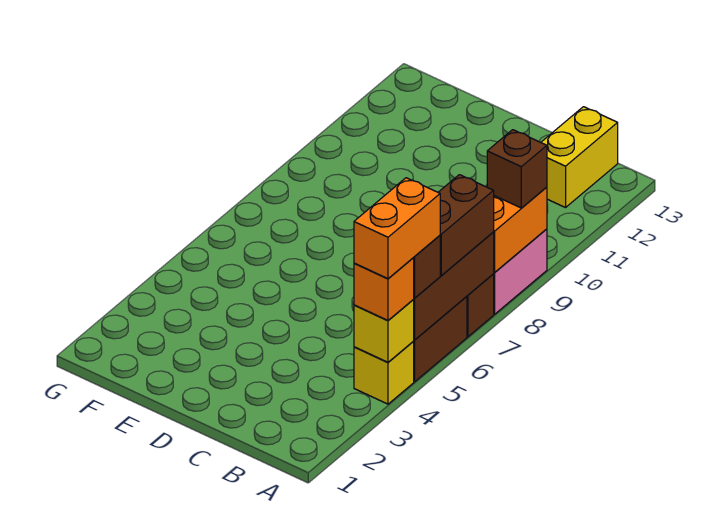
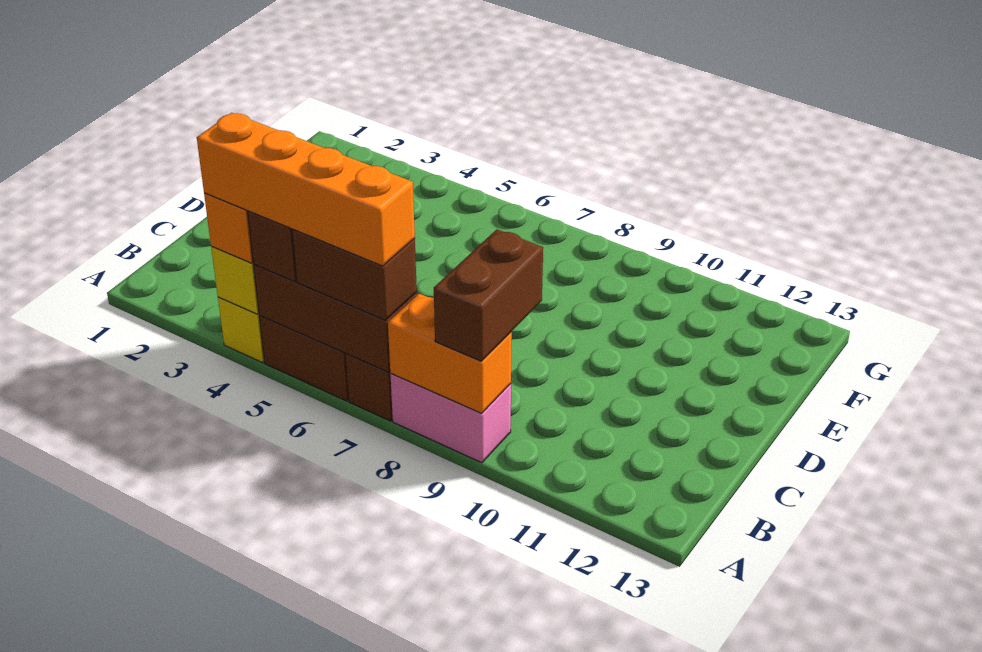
orange brick A4:A5 level 4 -> orange brick A4:A7 level 4
brown brick A9 level 3 -> brown brick A9:B9 level 3
yellow brick B12:B13 level 1 -> none

